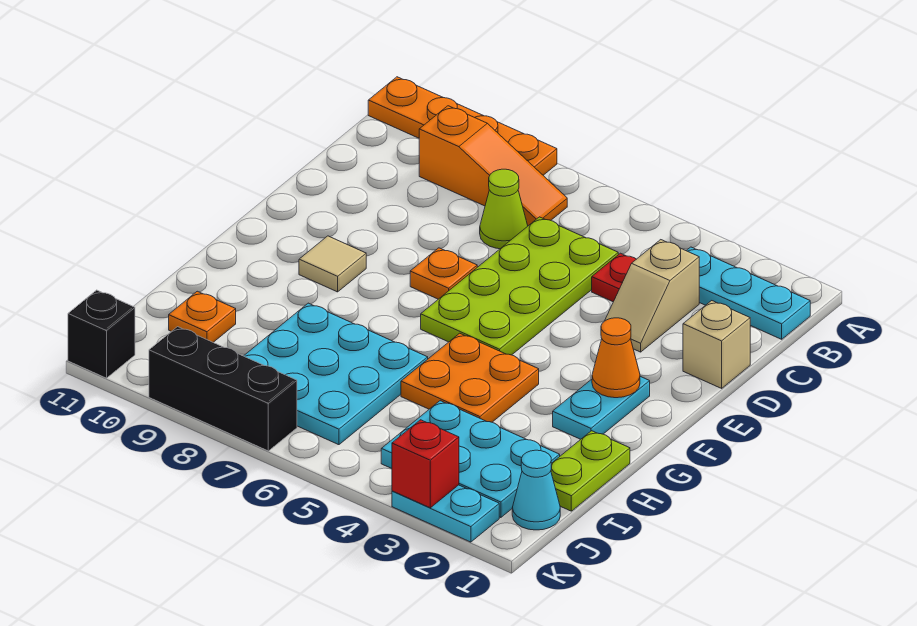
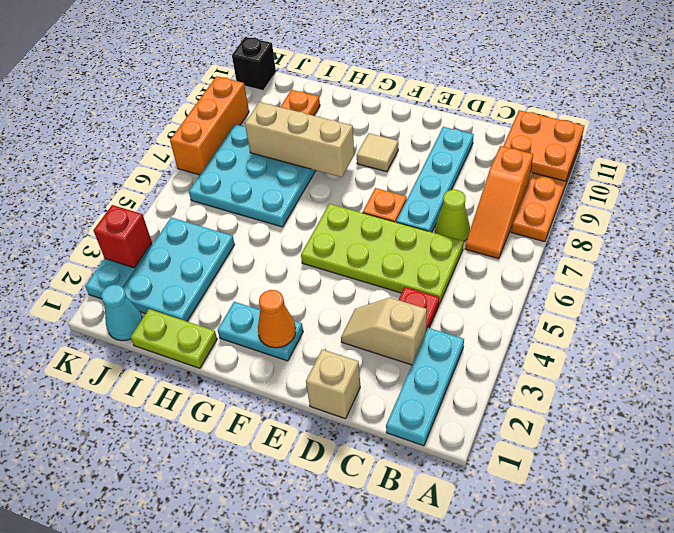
none -> cyan plate D7:D10 level 1
orange plate G4:H5 level 1 -> orange plate A10:B11 level 2
none -> tan brick G8:I8 level 2
black brick K7:K9 level 1 -> orange brick K7:K9 level 1

